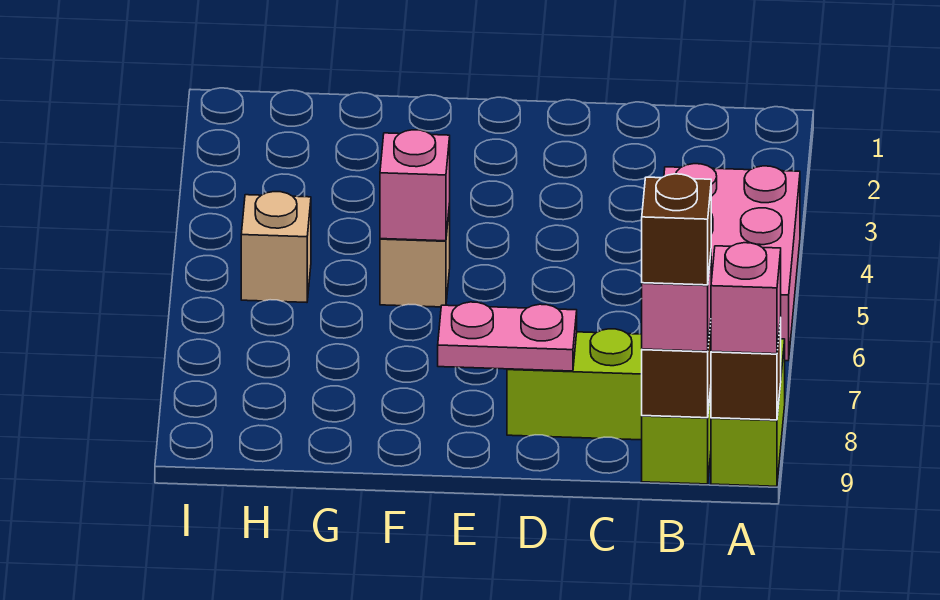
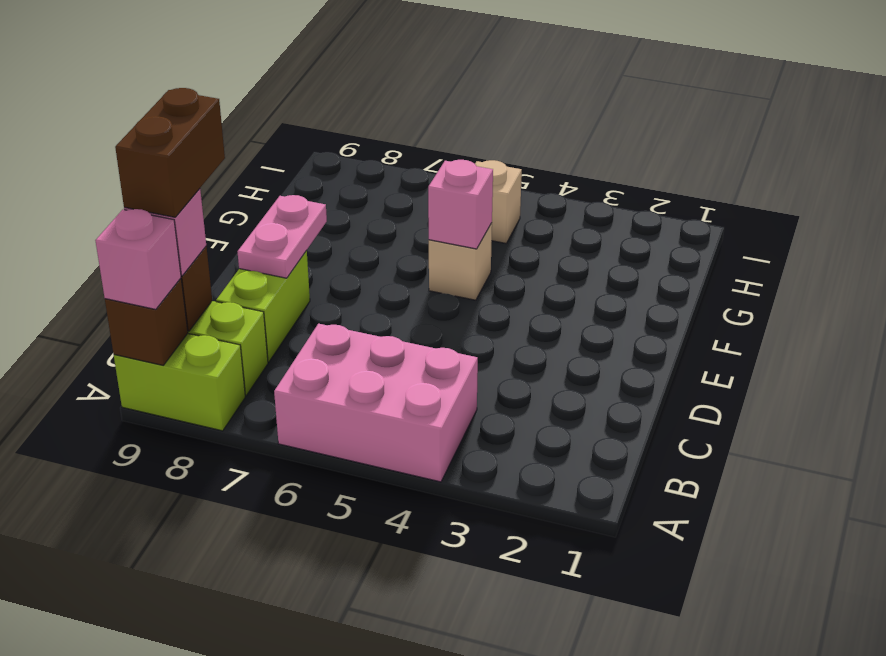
brown brick B9 level 4 -> brown brick B9:C9 level 4

